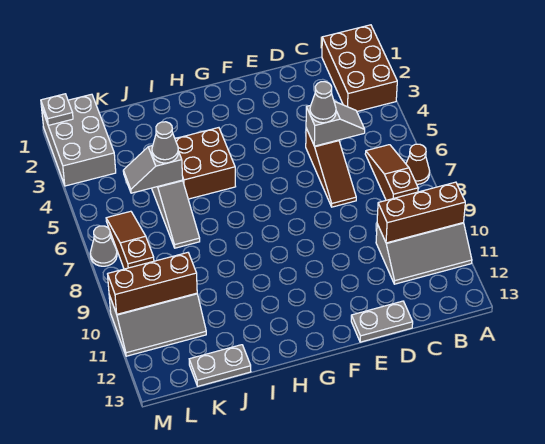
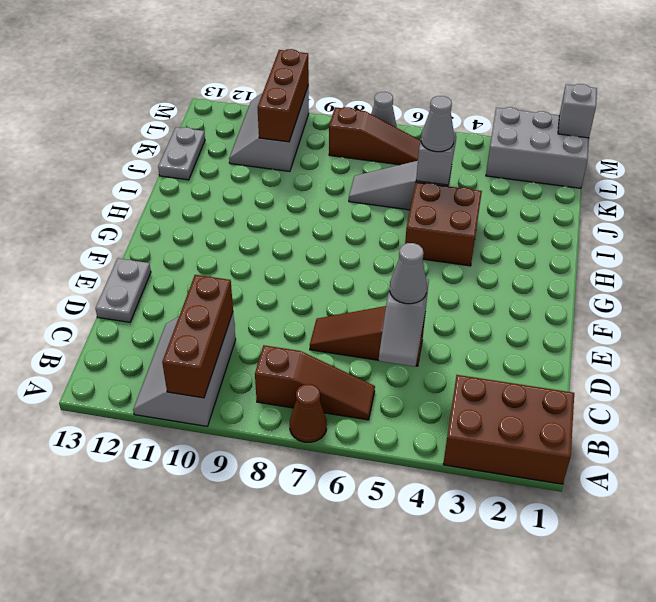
grey plate M1 level 2 -> grey brick M1 level 2

